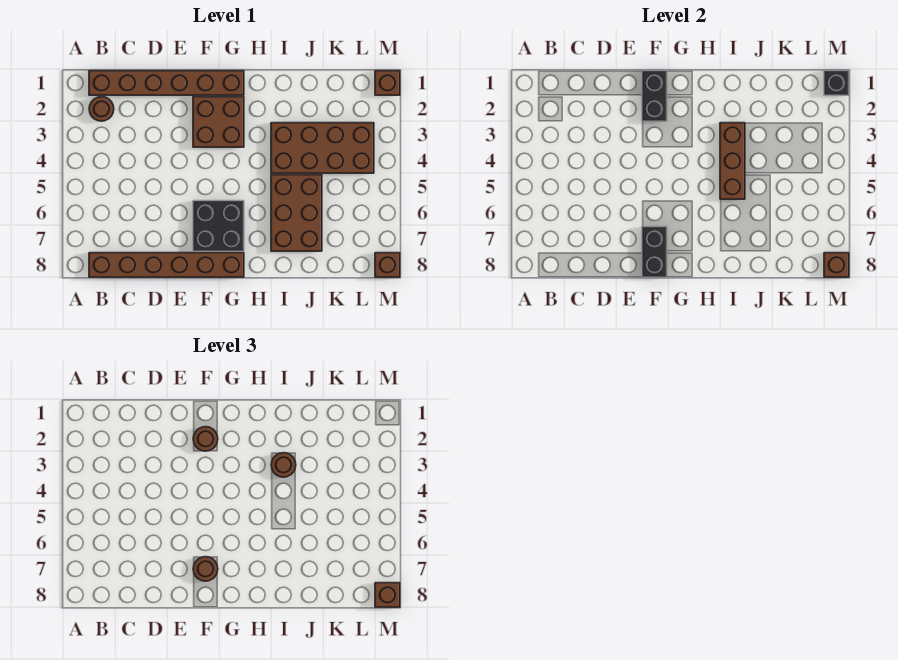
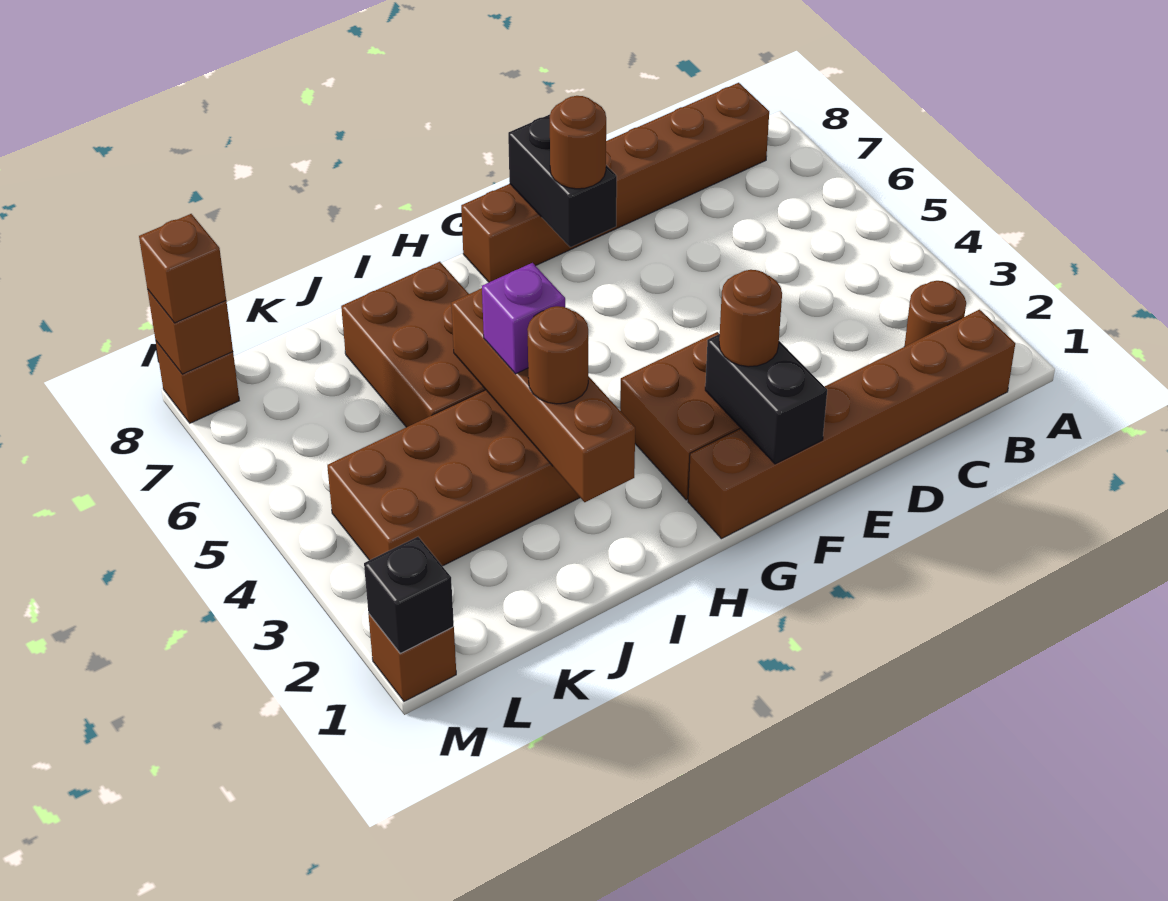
black brick F6:G7 level 1 -> none
brown brick I3:I5 level 2 -> brown brick I2:I5 level 2
none -> purple brick I4 level 3

